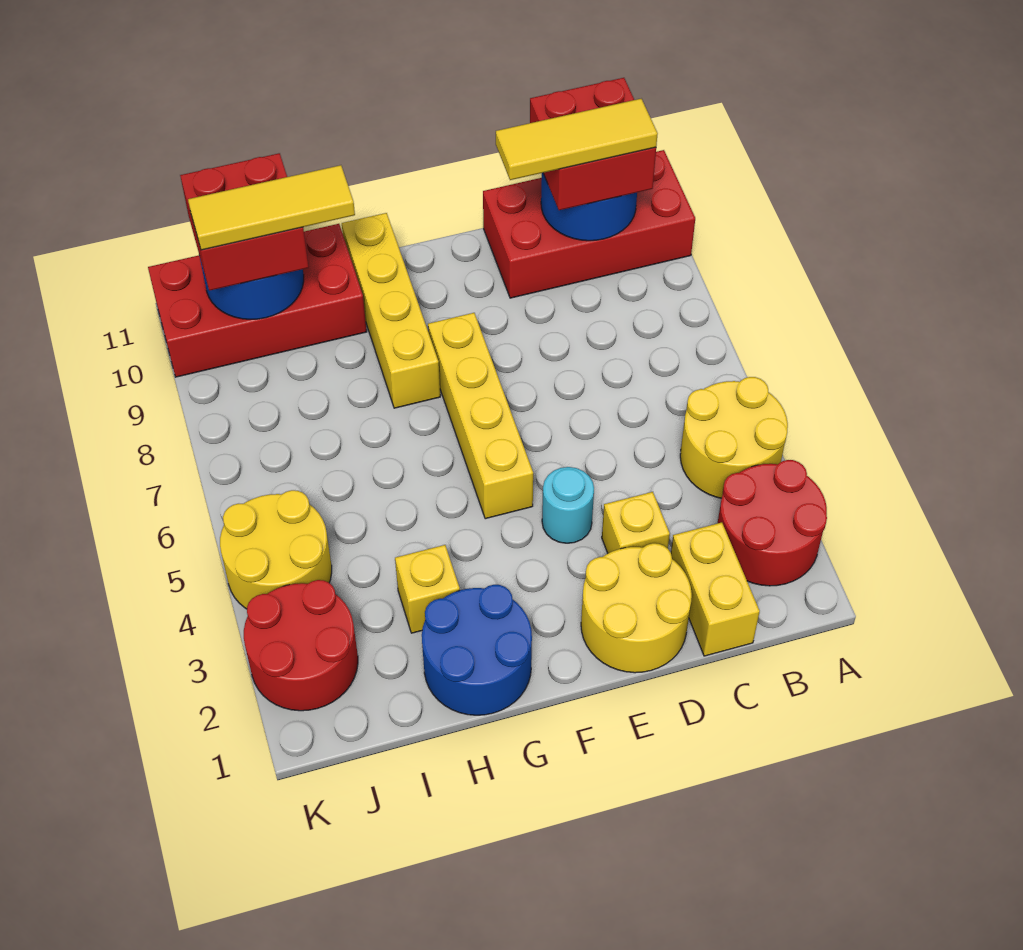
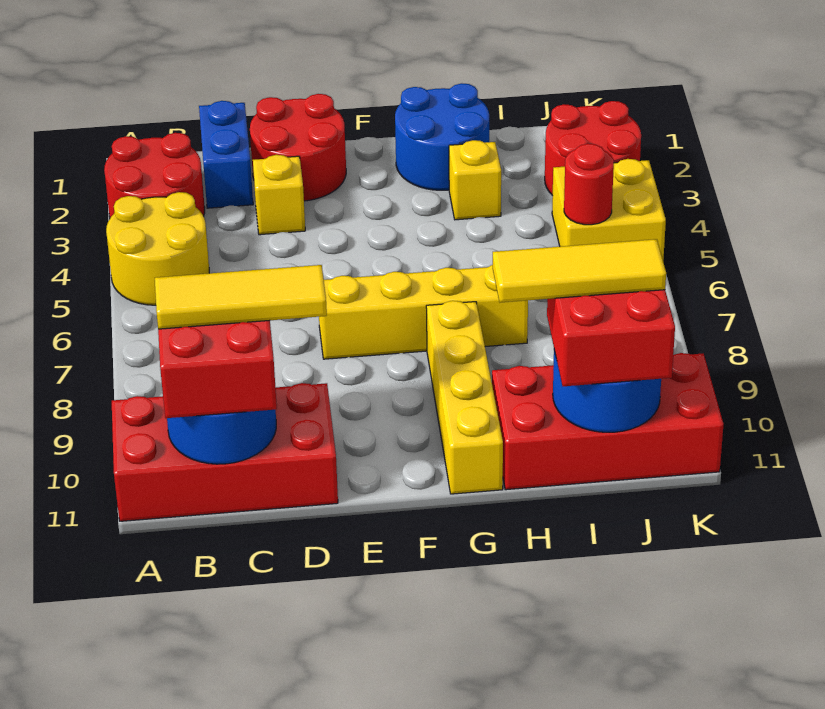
yellow brick C1:C2 level 1 -> blue brick C1:C2 level 1
yellow round brick D1:E2 level 1 -> red round brick D1:E2 level 1
cyan round brick E4 level 1 -> none
yellow brick F5:F8 level 1 -> yellow brick E7:H7 level 1
yellow round brick J4:K5 level 1 -> yellow brick J4:K5 level 1
none -> red round brick J5 level 2

